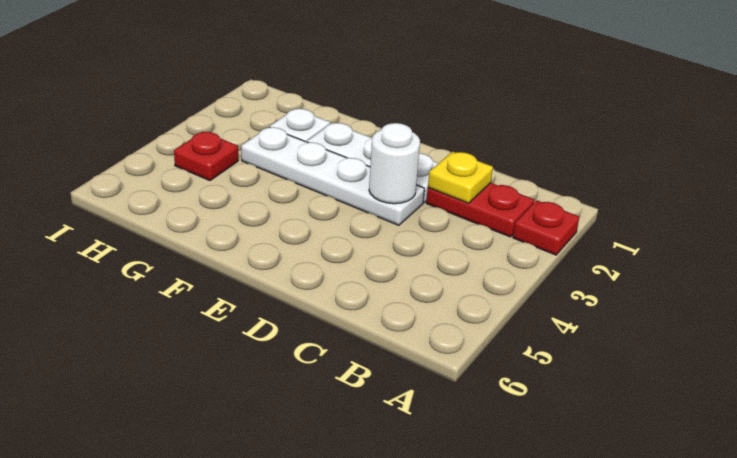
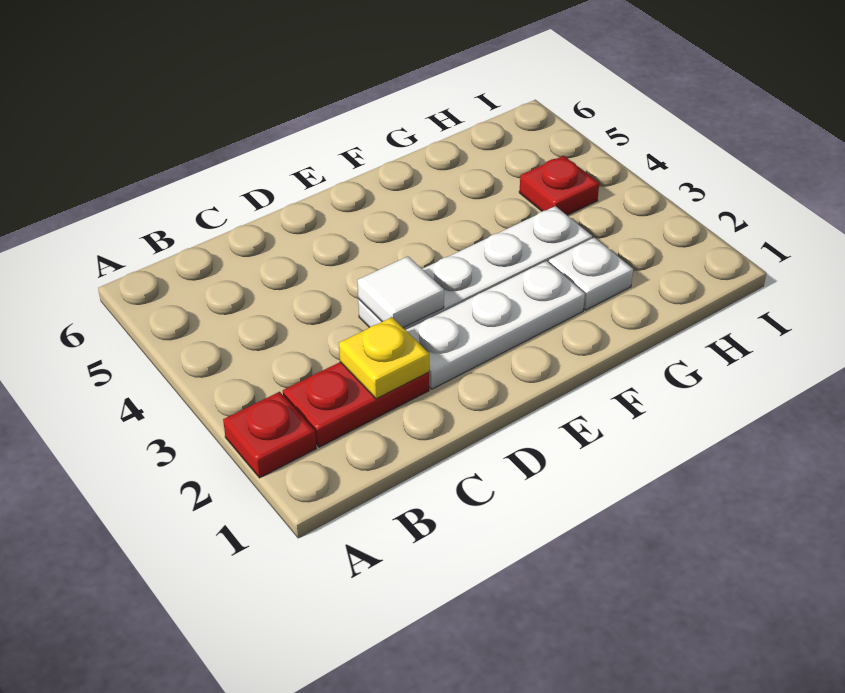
white round brick D3 level 2 -> white tile D3 level 2

